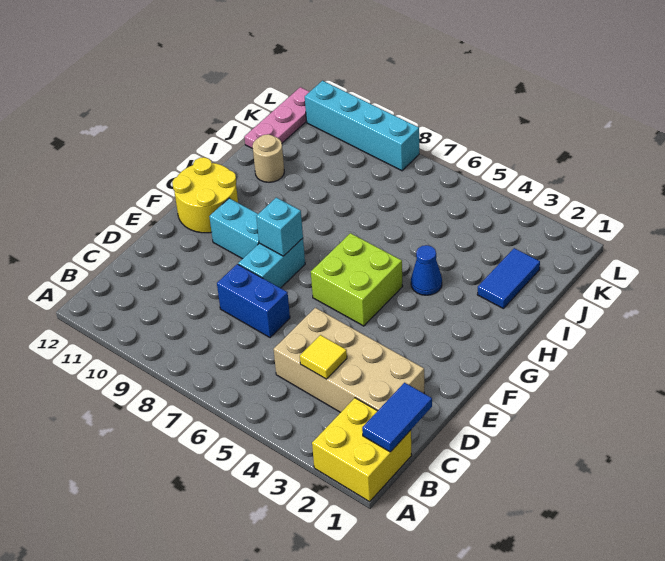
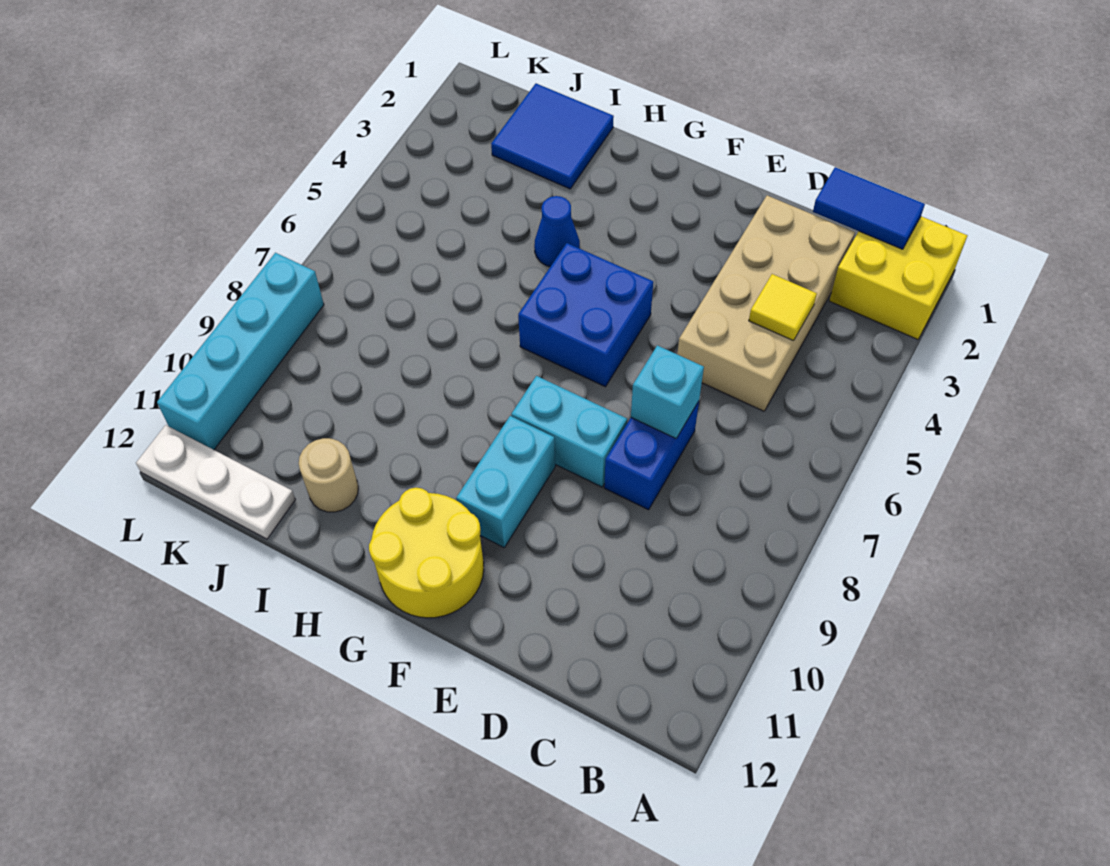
lime brick F5:G6 level 1 -> blue brick F5:G6 level 1
cyan brick F8 level 2 -> cyan brick D7 level 2
blue tile I2:J2 level 1 -> blue tile I1:J2 level 1
pink plate J12:L12 level 1 -> white plate J12:L12 level 1

